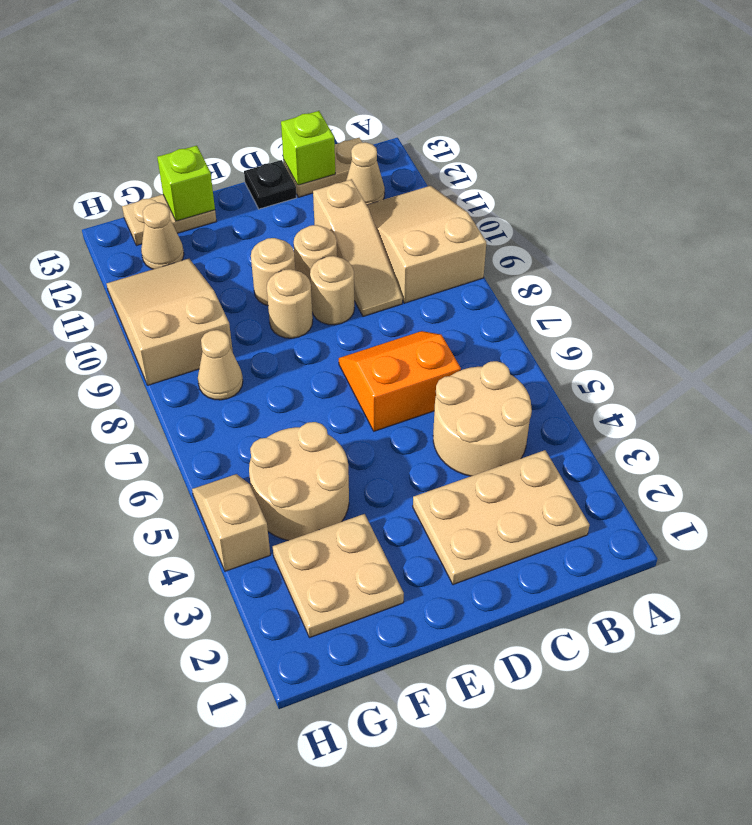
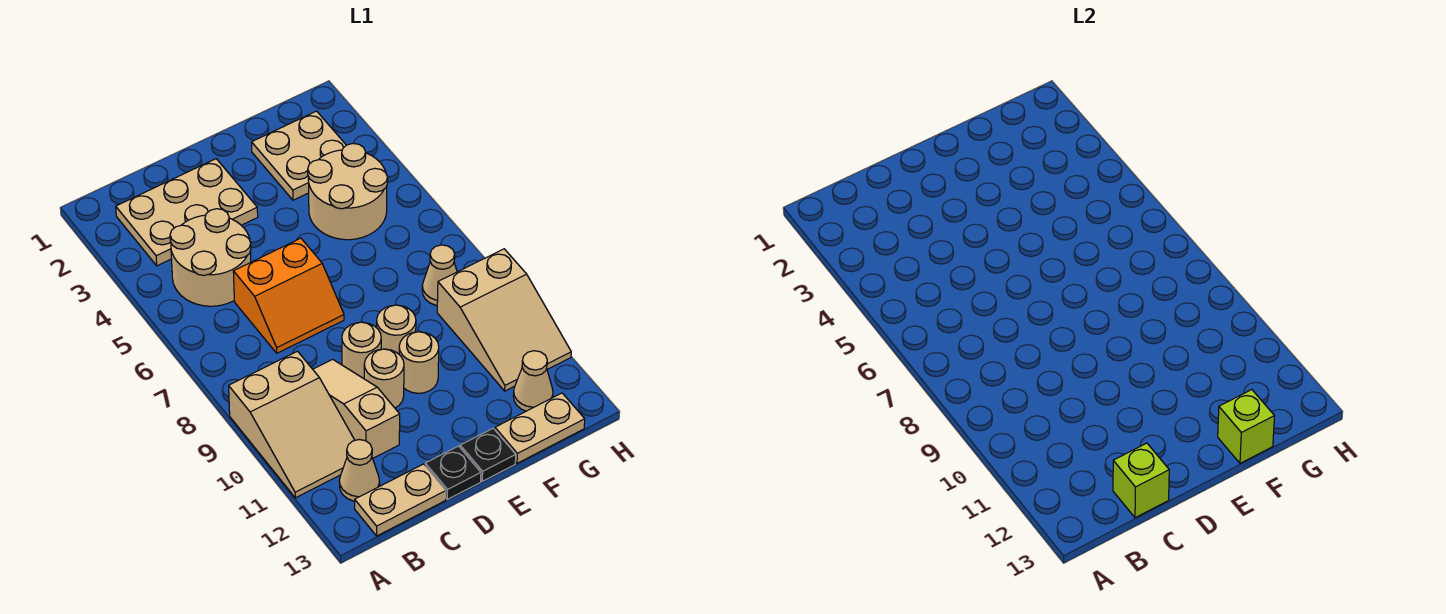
none -> black plate E13 level 1
tan slope H4:H5 level 1 top 4 -> none

